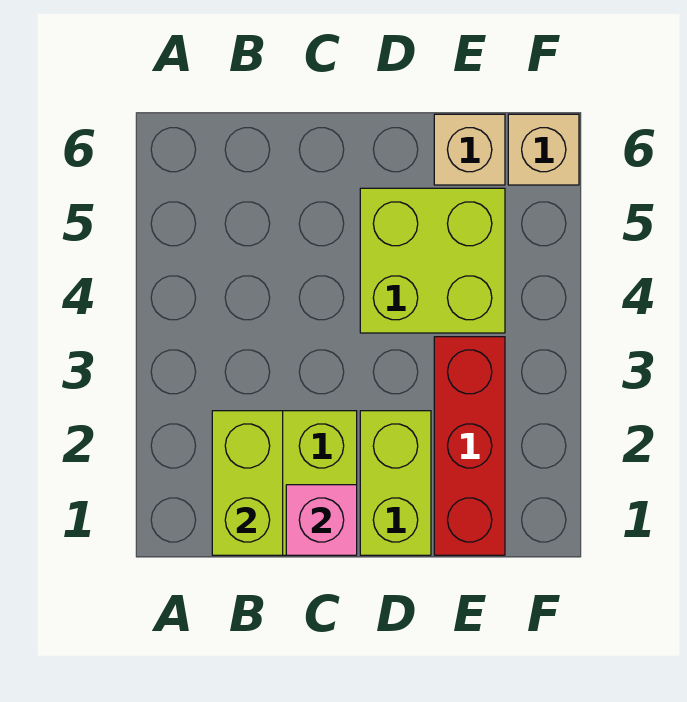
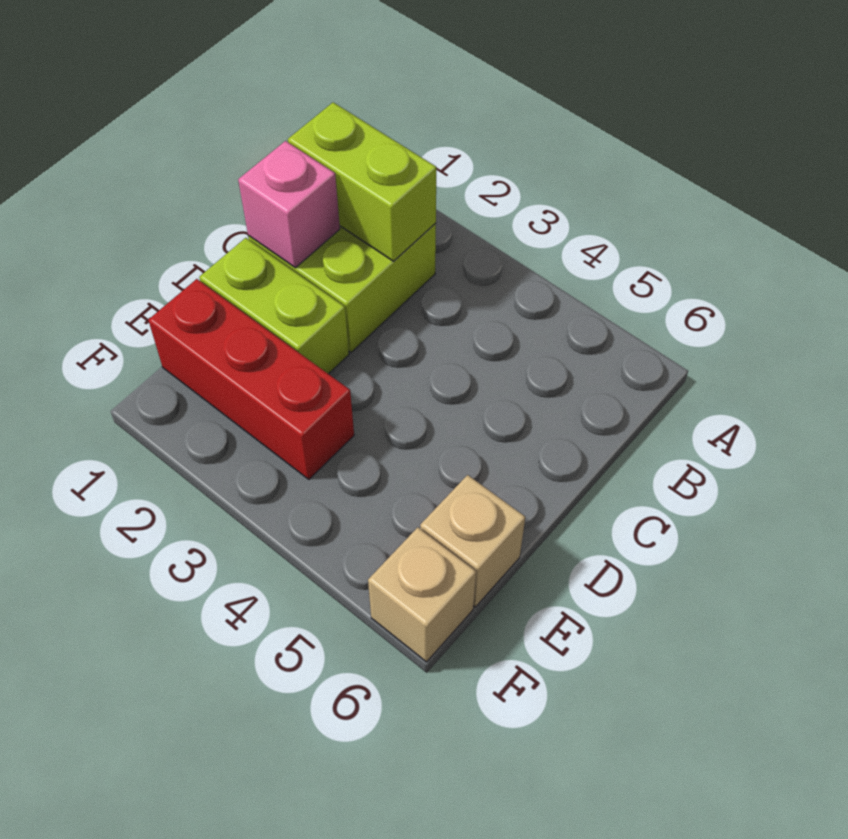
lime brick D4:E5 level 1 -> none

